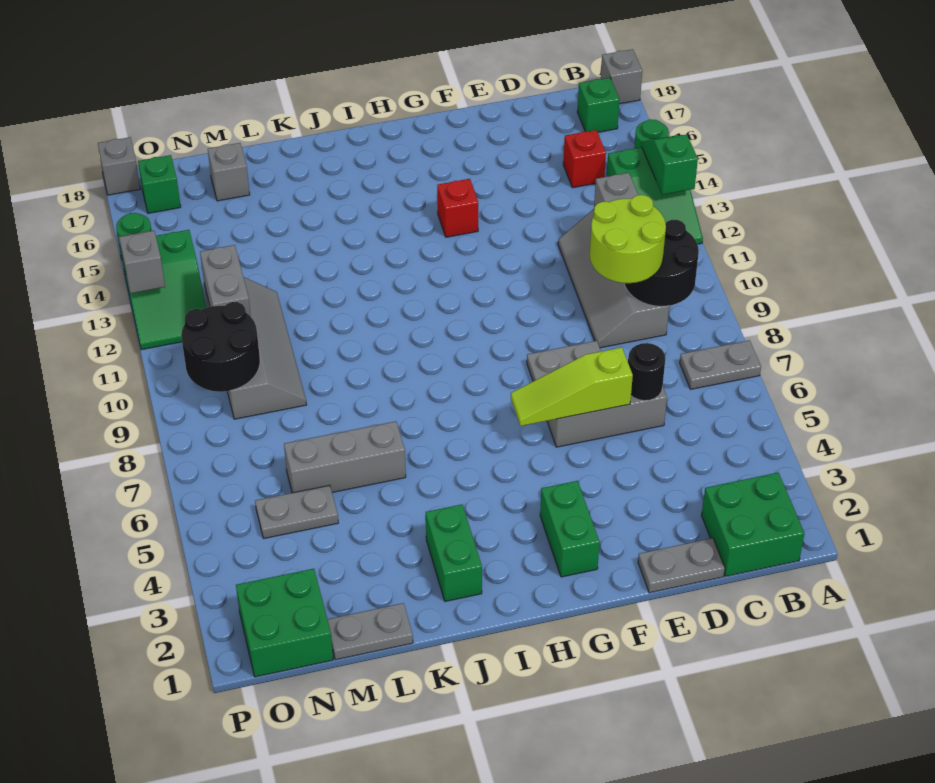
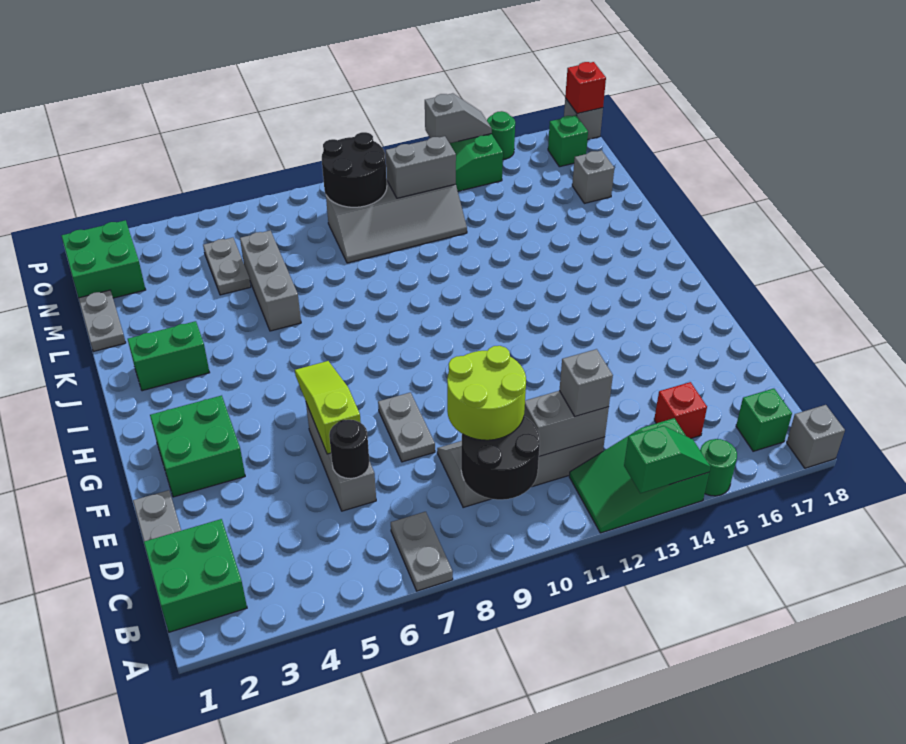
none -> grey brick C12 level 3
green brick G2:G3 level 1 -> green brick F2:G3 level 1
red brick G14 level 1 -> red brick P18 level 2

